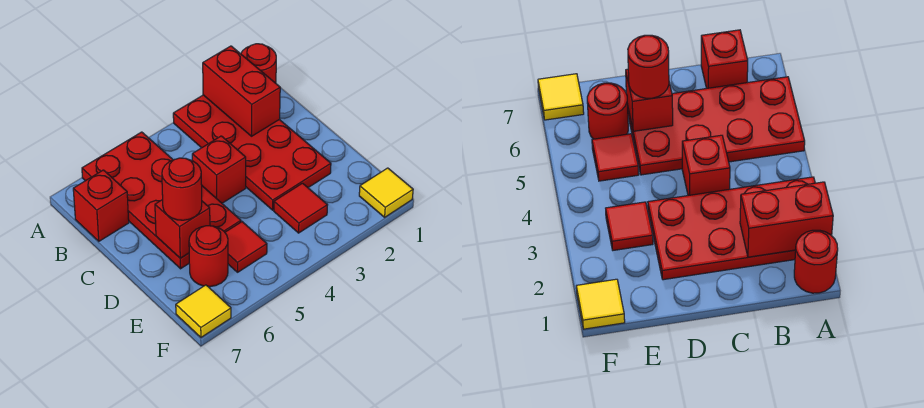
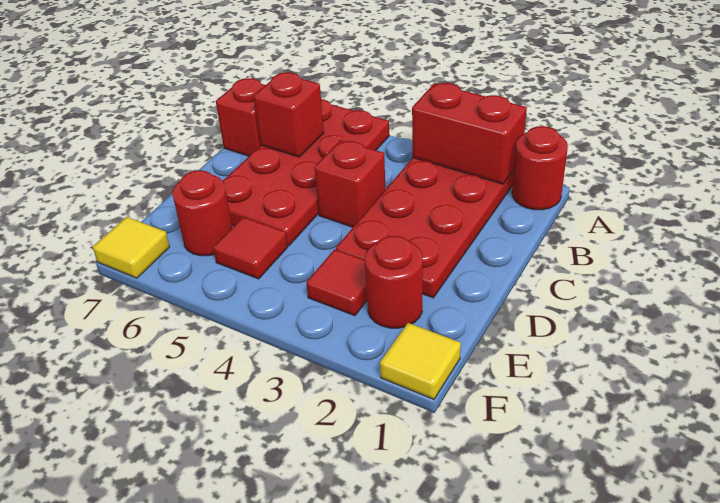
red brick A2:B2 level 2 -> red brick A2:A3 level 2
red brick D6 level 2 -> red brick B6 level 2
red round brick D6 level 3 -> red round brick E2 level 1

